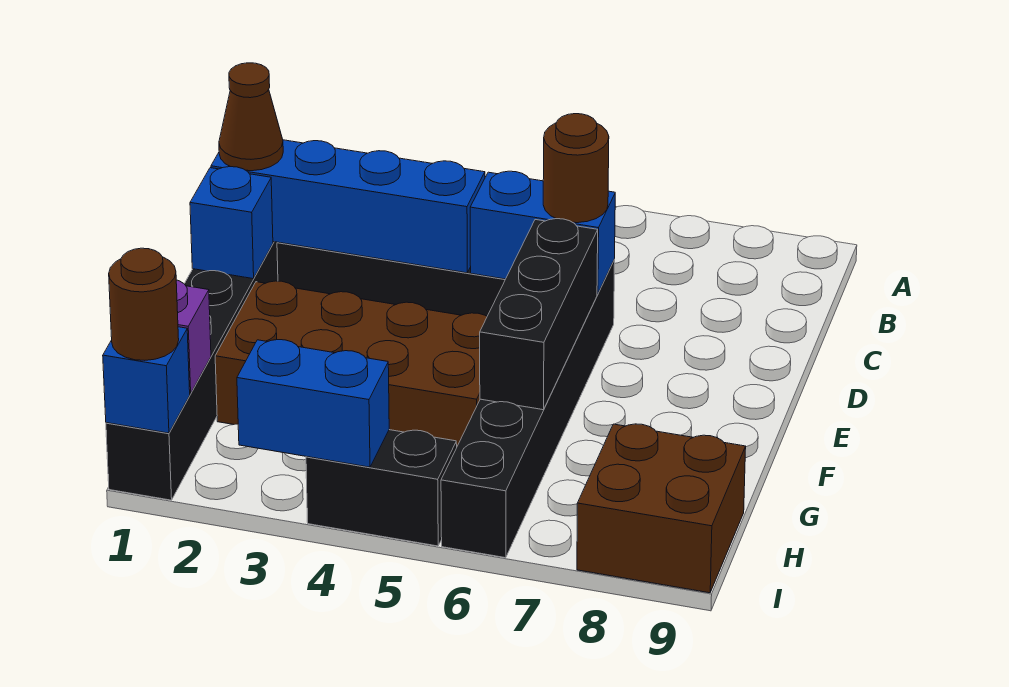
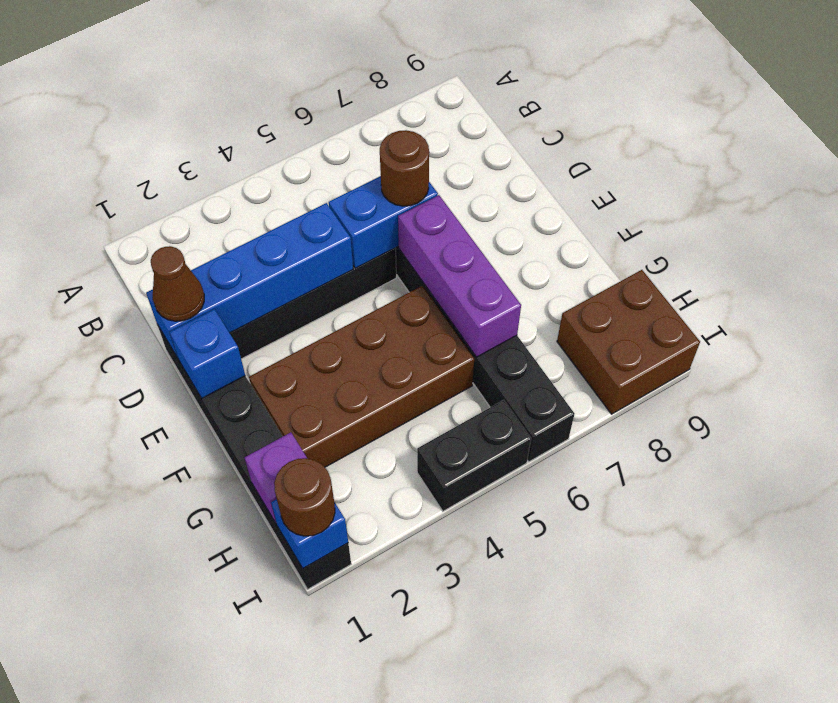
black brick E6:G6 level 2 -> purple brick E6:G6 level 2
blue brick I3:I4 level 2 -> none

